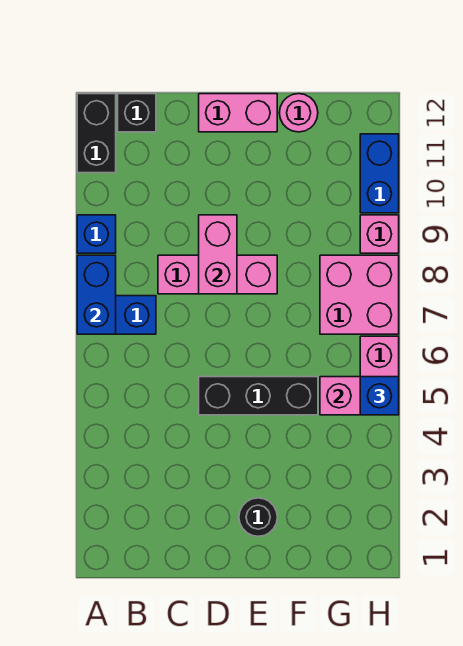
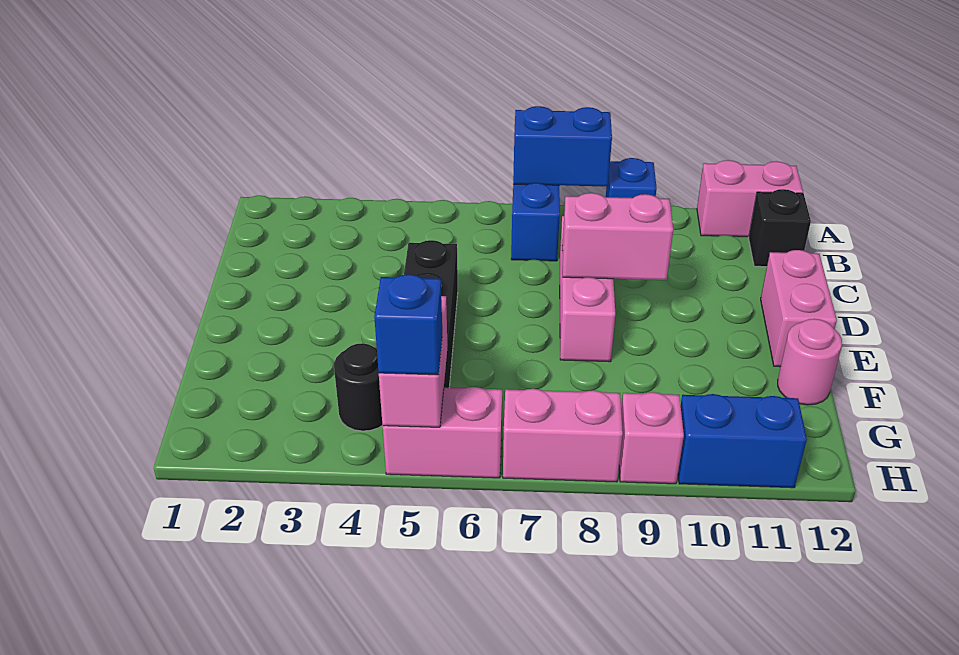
black brick A11:A12 level 1 -> pink brick A11:A12 level 1
black round brick E2 level 1 -> black round brick G4 level 1
pink brick G7:H8 level 1 -> pink brick H7:H8 level 1

